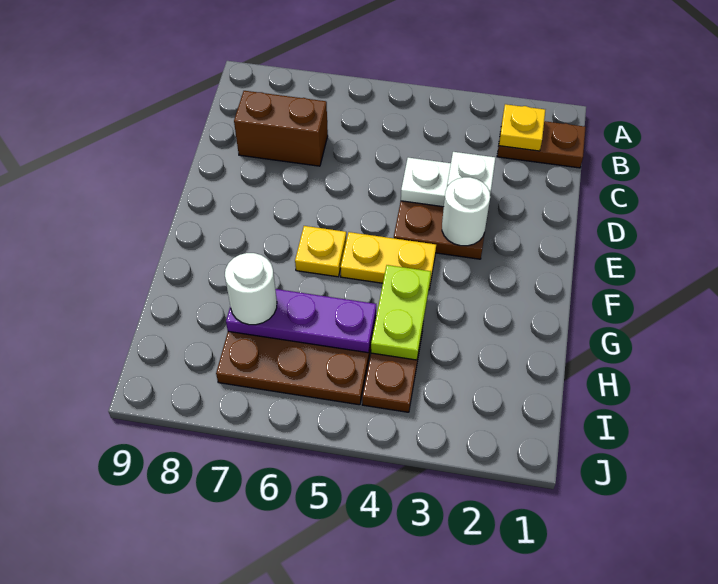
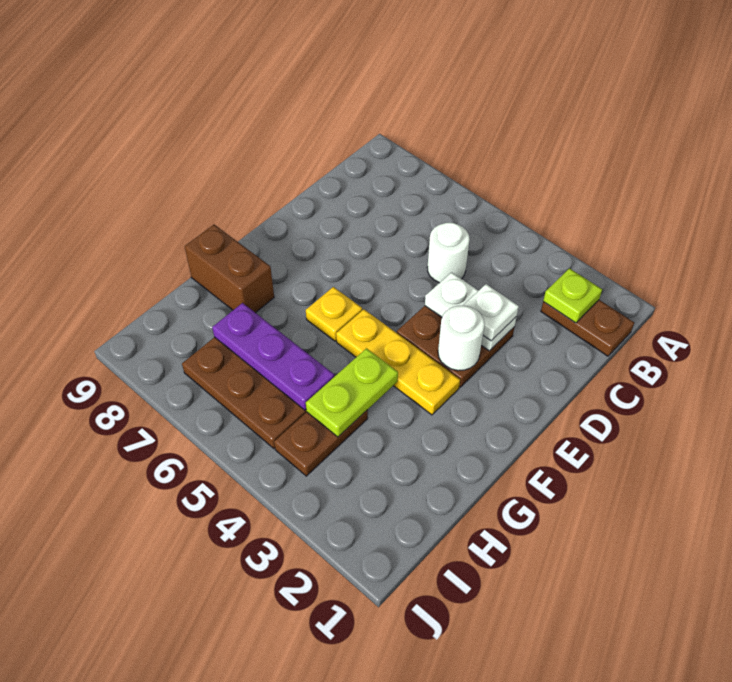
yellow plate B2 level 2 -> lime plate B2 level 2
brown brick C7:C8 level 1 -> brown brick G8:G9 level 1
yellow plate F4:F5 level 1 -> yellow plate F3:F5 level 1
white round brick H7 level 3 -> white round brick C5 level 1

